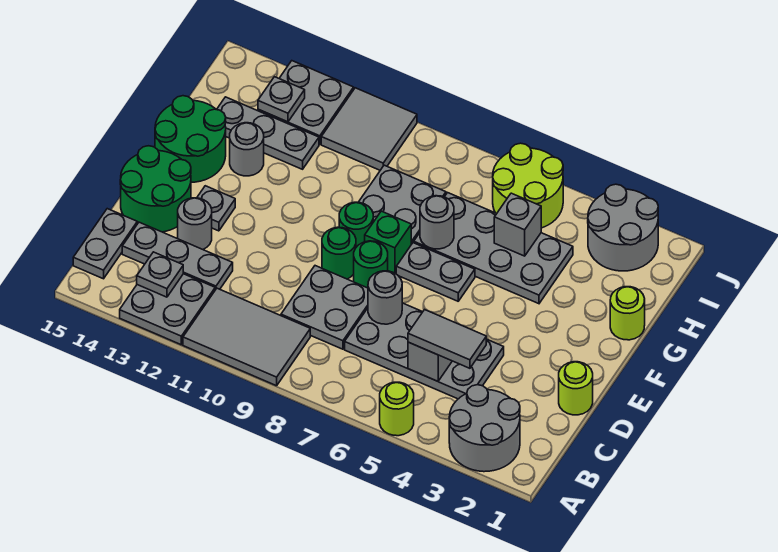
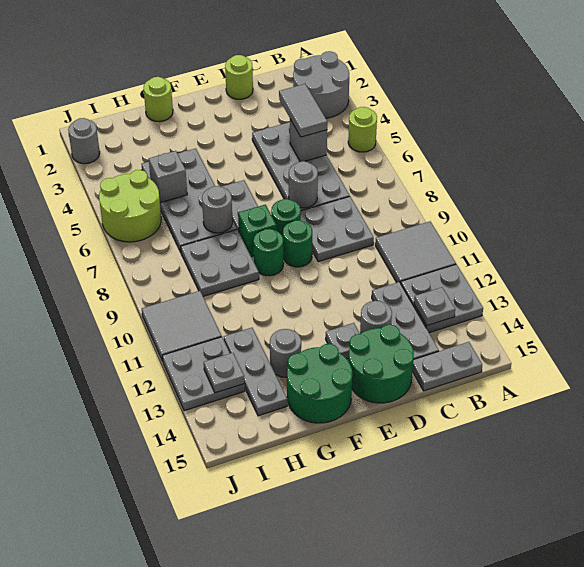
grey tile A9:B11 level 1 -> grey tile A10:B11 level 1
grey round brick I2:J3 level 1 -> grey round brick J2 level 1

